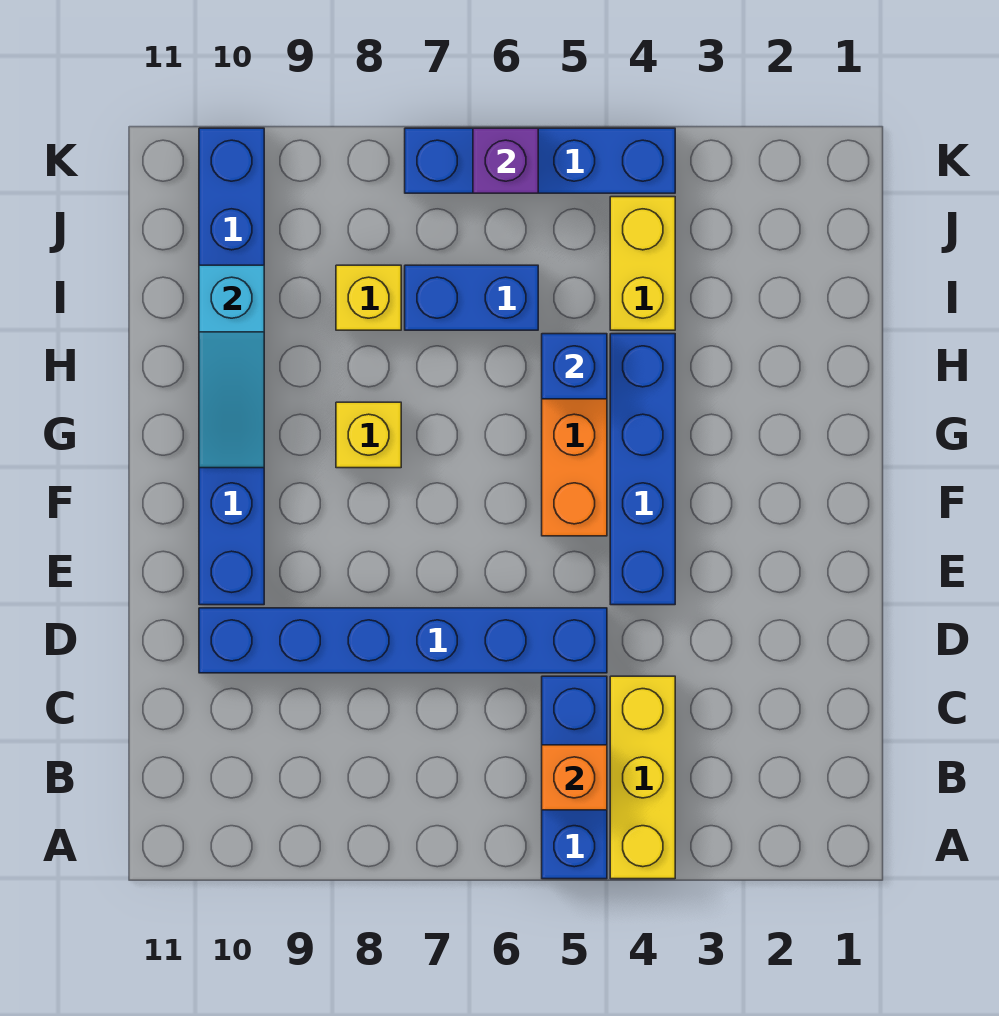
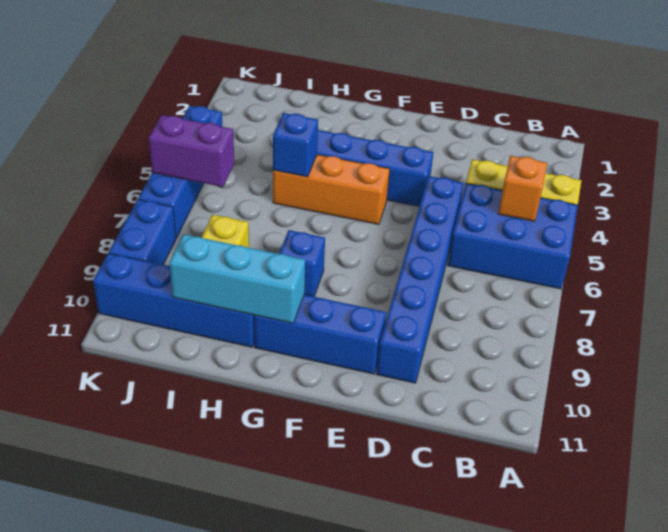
blue brick A5:C5 level 1 -> blue brick A5:C6 level 1
yellow brick G8 level 1 -> blue brick G8 level 1
cyan slope G10:I10 level 2 top I -> cyan brick G10:I10 level 2
yellow brick I4:J4 level 1 -> none
blue brick I6:I7 level 1 -> blue brick K8:K9 level 1
purple brick K6 level 2 -> purple brick J6:K6 level 2

